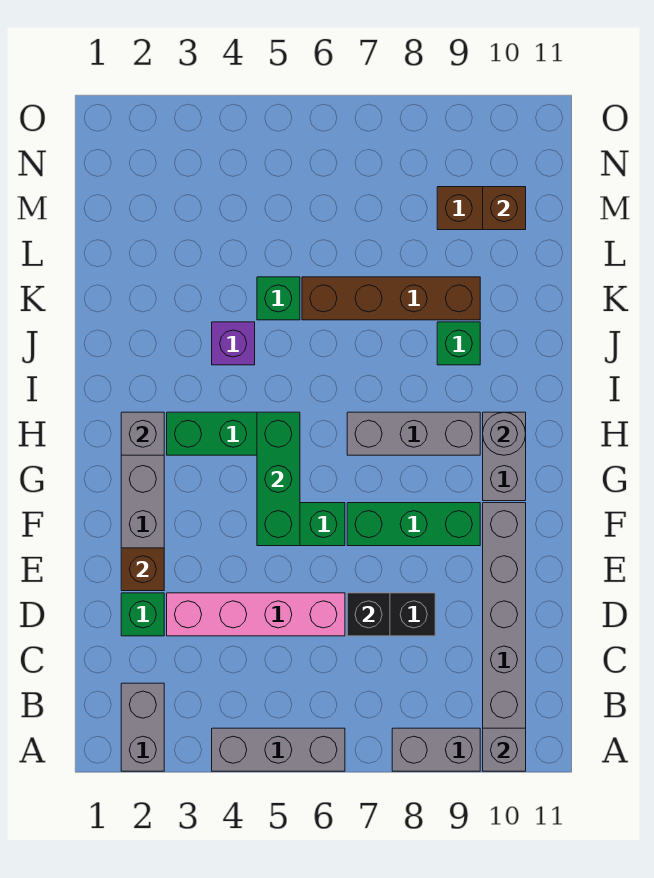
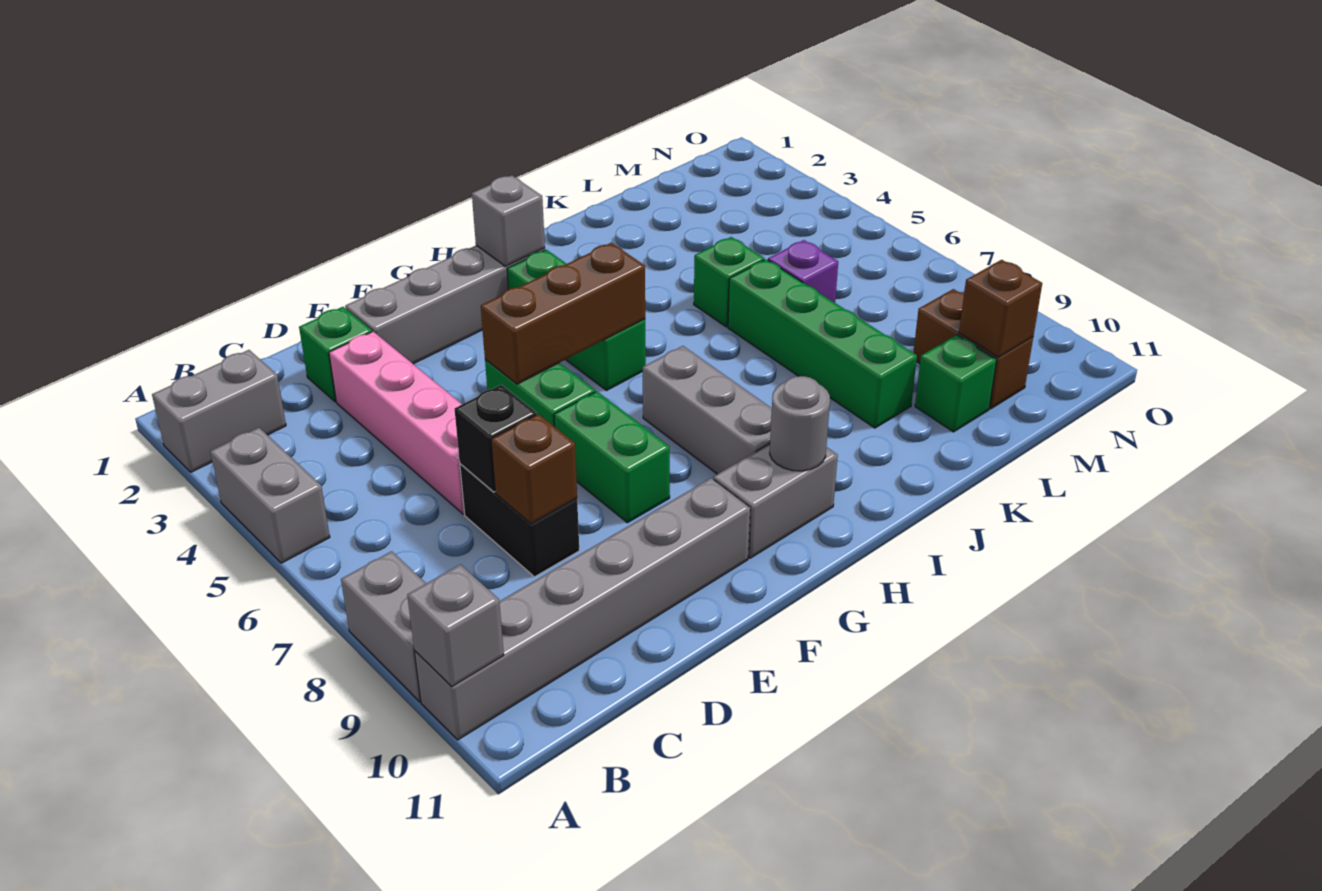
grey brick A4:A6 level 1 -> grey brick A4:A5 level 1
brown brick E2 level 2 -> brown brick D8 level 2
green brick F5:H5 level 2 -> brown brick F5:H5 level 2
green brick F7:F9 level 1 -> green brick F7:F8 level 1
purple brick J4 level 1 -> purple brick L6 level 1
green brick J9 level 1 -> green brick L10 level 1
brown brick K6:K9 level 1 -> green brick K6:K9 level 1

